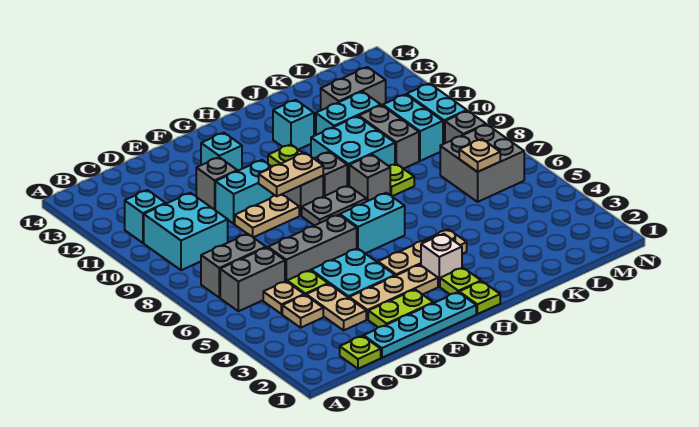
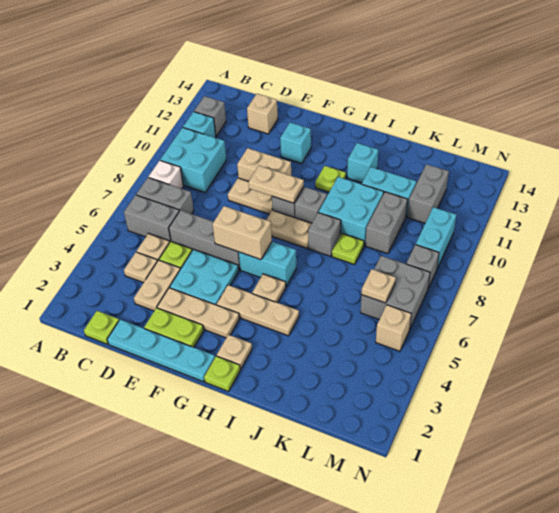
none -> tan brick D13 level 1
cyan brick E10:F10 level 1 -> tan brick E10:F10 level 1
grey brick E11 level 1 -> grey brick B12 level 1
none -> tan brick F6:G6 level 2
grey plate G8:H8 level 1 -> tan plate G8:H8 level 1
lime plate H2 level 1 -> tan plate H2 level 1
white brick H3 level 1 -> white brick B8 level 1
none -> tan plate H5 level 1
grey brick K12:L12 level 1 -> grey brick L11:L12 level 1
cyan brick L9:L10 level 1 -> none
none -> tan brick M5 level 1

